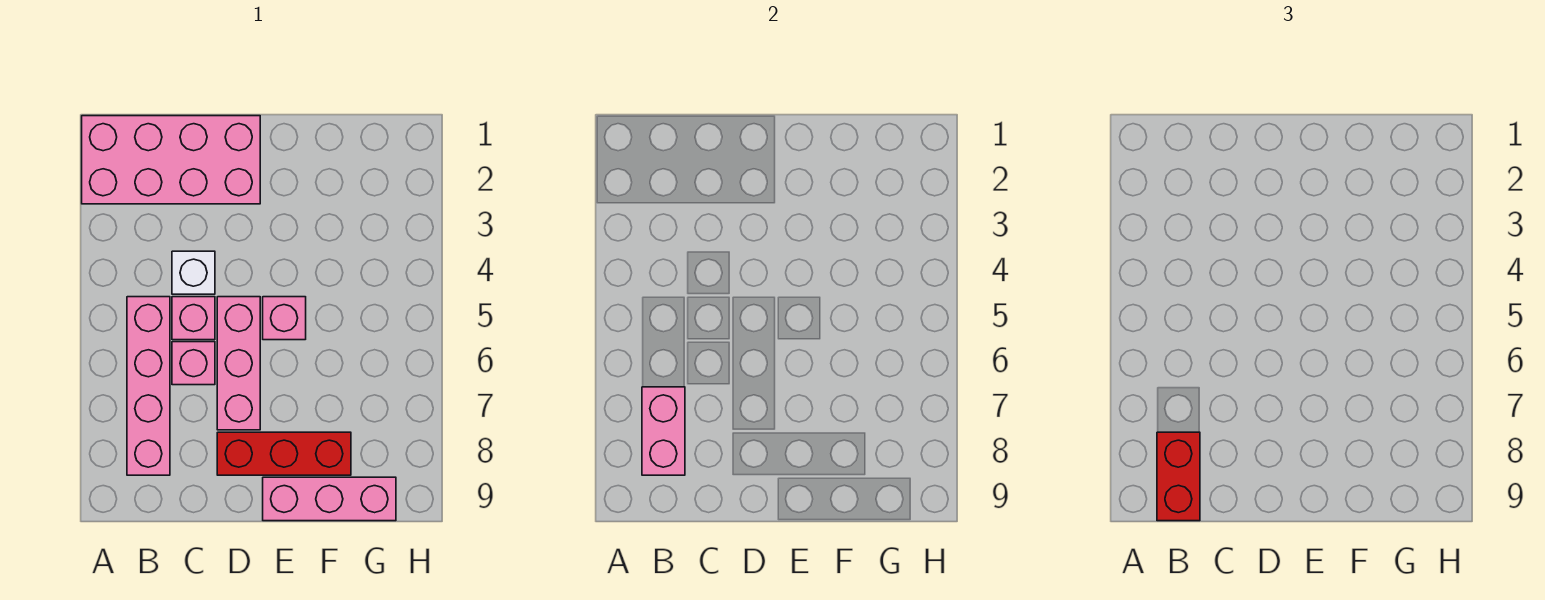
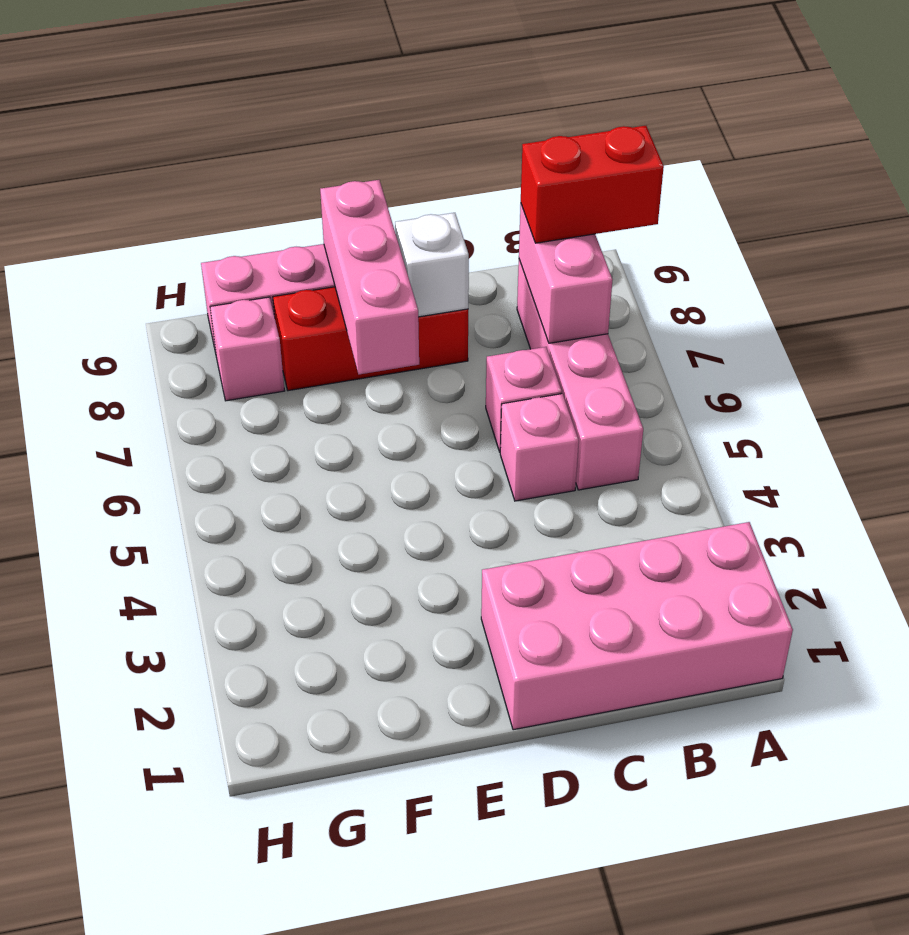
red brick B8:B9 level 3 -> red brick A8:B8 level 3
white brick C4 level 1 -> white brick D8 level 2
pink brick D5:D7 level 1 -> pink brick E7:E9 level 2
pink brick E5 level 1 -> pink brick G8 level 1

